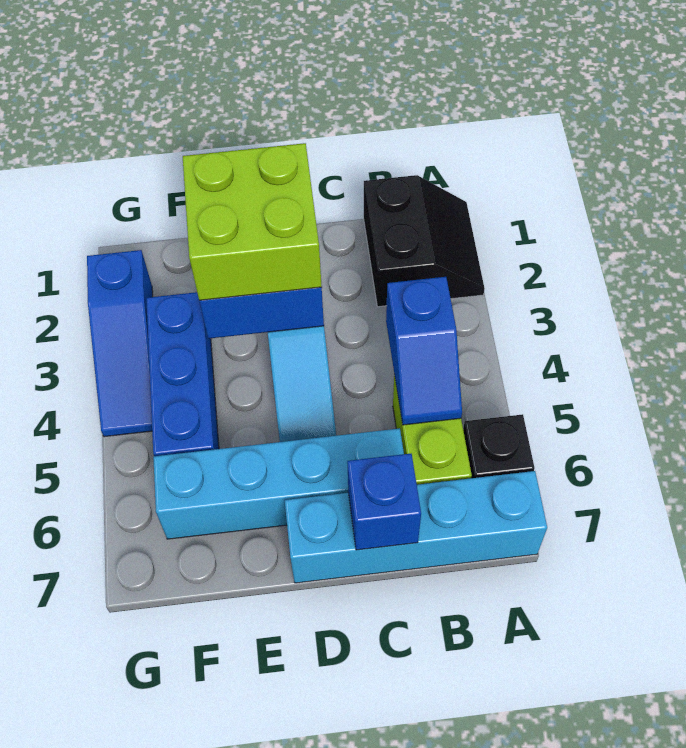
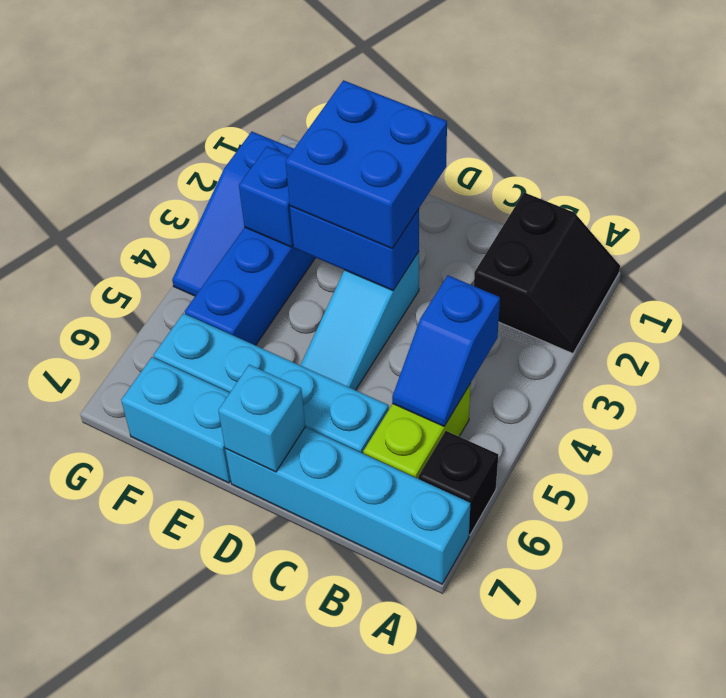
blue brick C7 level 2 -> blue brick F3 level 2
lime brick D2:E3 level 3 -> blue brick D2:E3 level 3
none -> cyan brick D7 level 2
none -> cyan brick E7:F7 level 1

